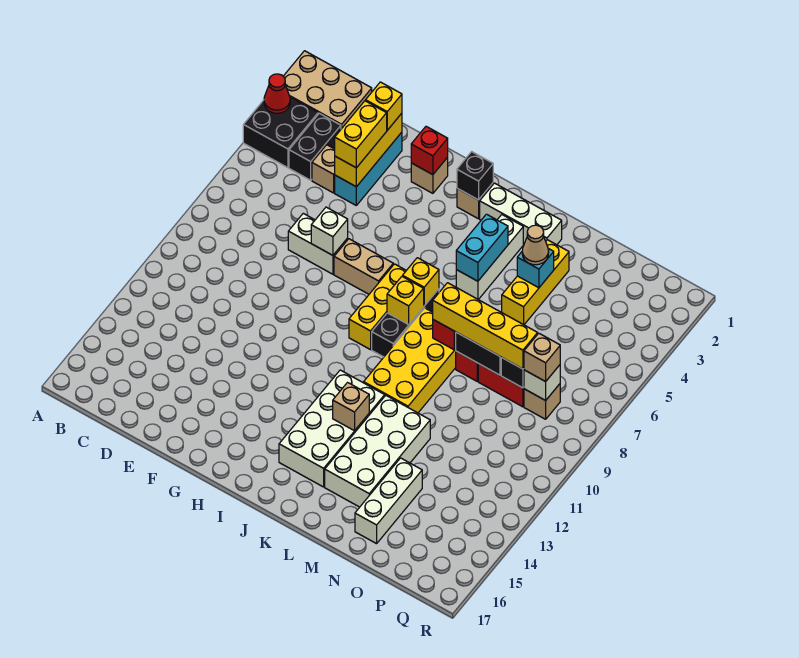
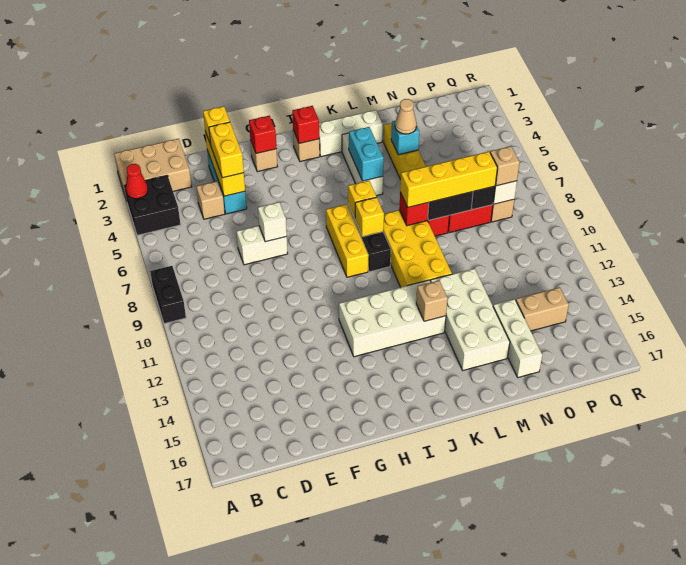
black brick C3:C4 level 1 -> black brick A8:A9 level 1
tan brick G7:H7 level 1 -> tan brick O14:P14 level 1
black brick I2 level 2 -> red brick I2 level 2
white brick J12:K15 level 1 -> white brick H12:K13 level 1

